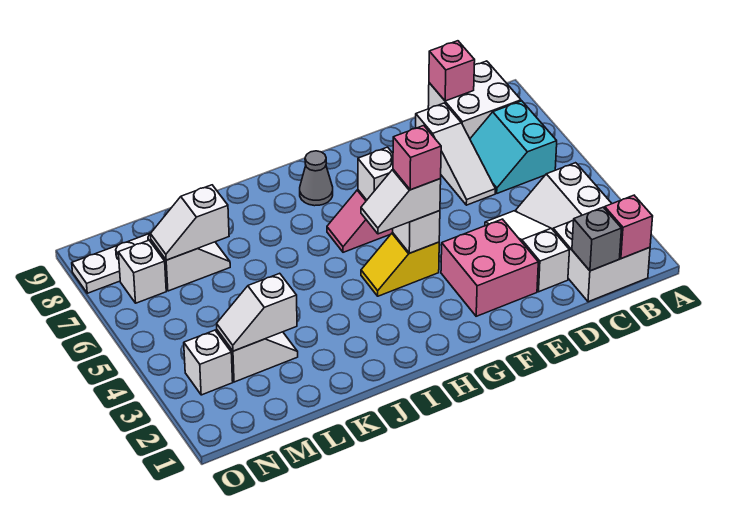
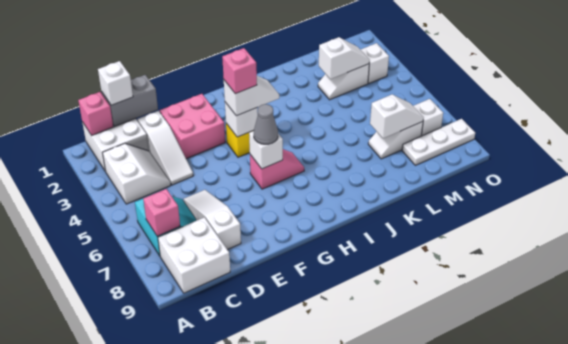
grey brick C1 level 2 -> grey brick C1:D1 level 2
none -> white brick C1 level 3
pink brick C9 level 2 -> pink brick B7 level 2
grey cone H8 level 1 -> grey cone G6 level 3

